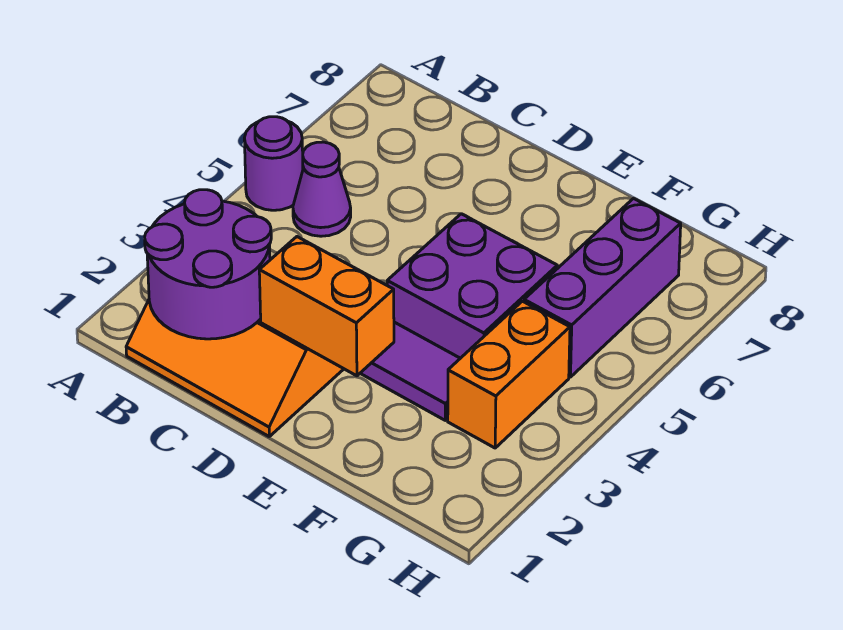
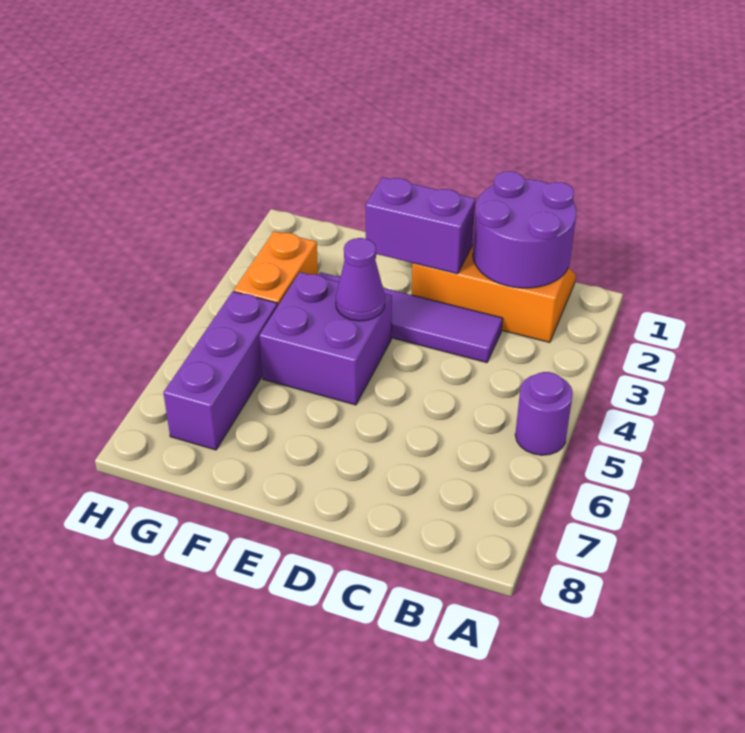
purple cone B5 level 1 -> purple cone E4 level 2
orange brick D2:E2 level 2 -> purple brick D2:E2 level 2

